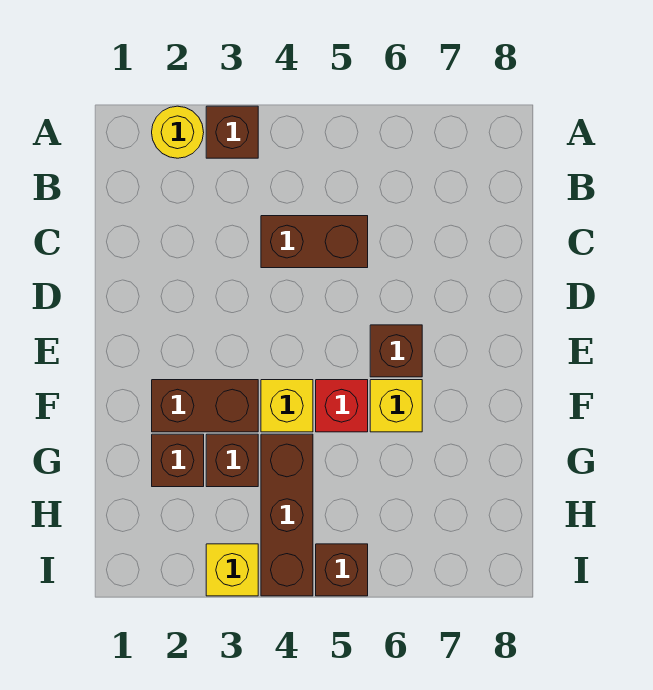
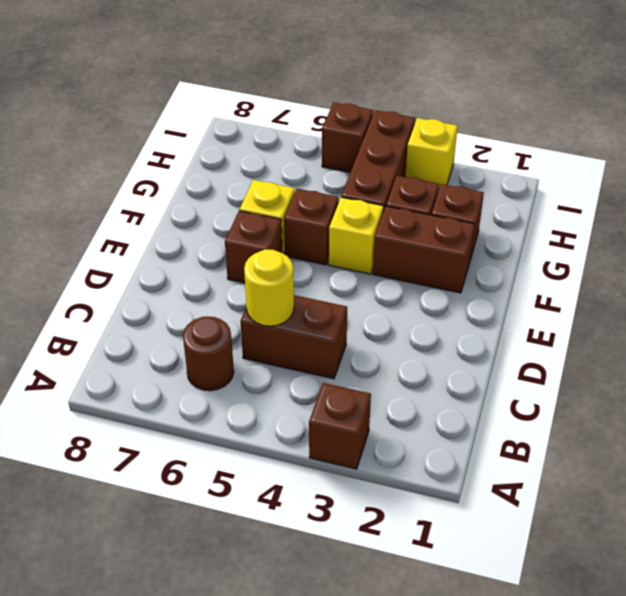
yellow round brick A2 level 1 -> yellow round brick C5 level 2
none -> brown round brick B6 level 1
red brick F5 level 1 -> brown brick F5 level 1

